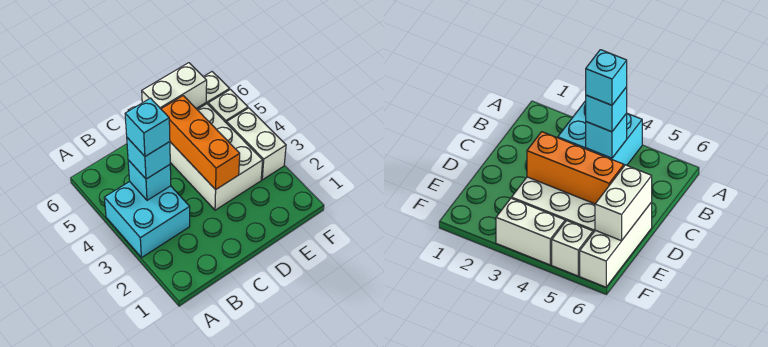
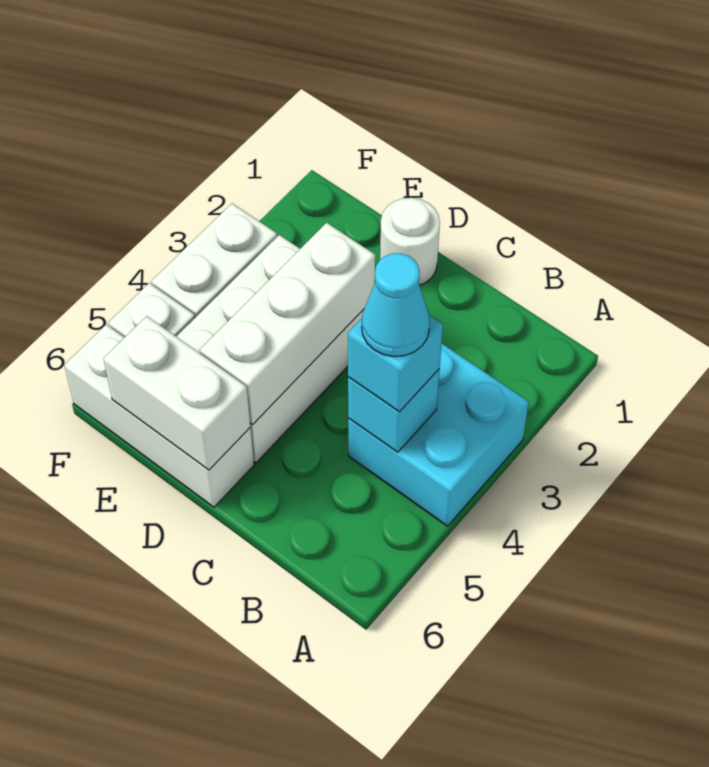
cyan brick B4 level 4 -> cyan cone B4 level 4
none -> white round brick D1 level 1
orange brick D3:D5 level 2 -> white brick D3:D5 level 2

